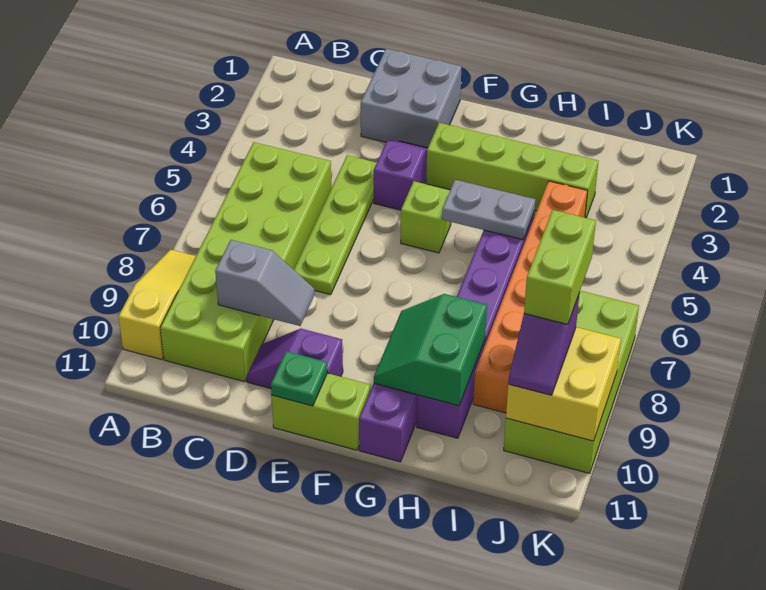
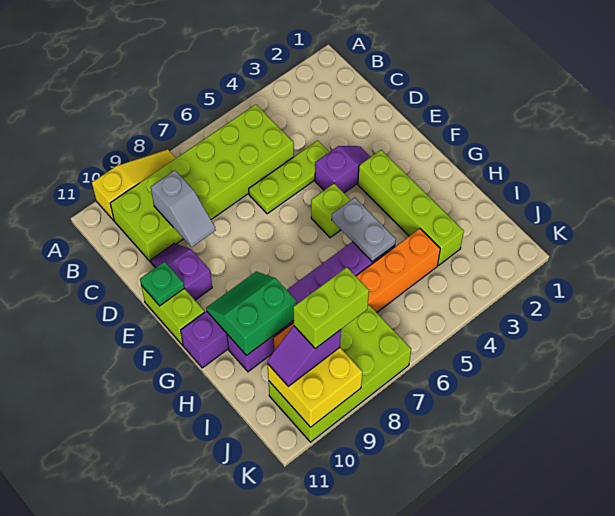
grey brick D1:E2 level 1 -> none
lime plate D4:D7 level 1 -> lime plate D4:D6 level 1

